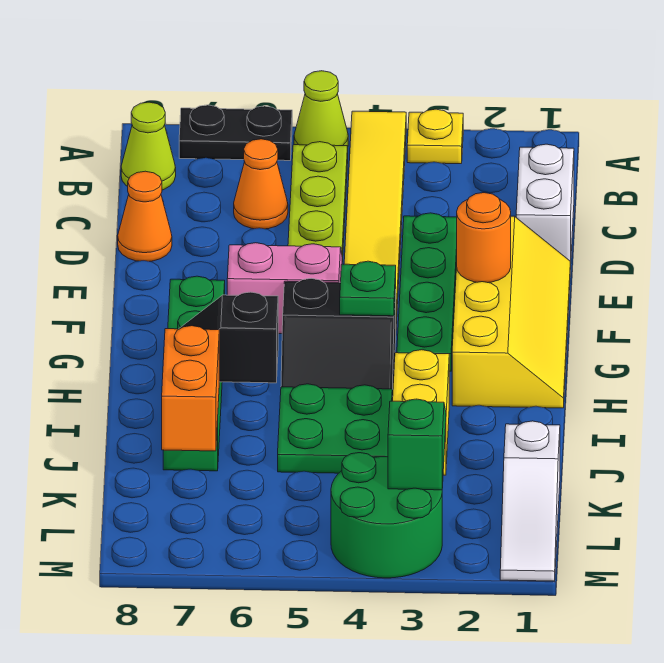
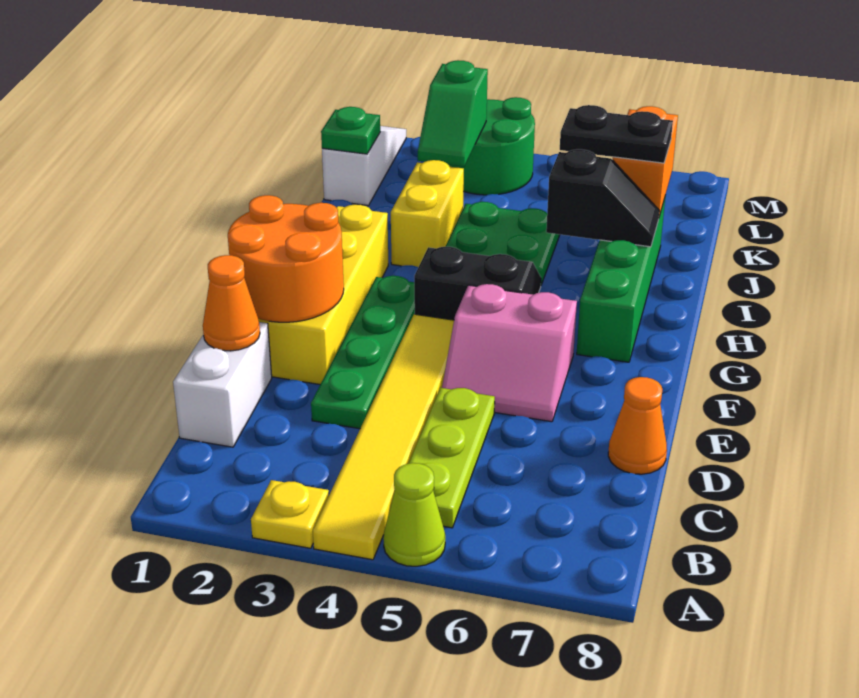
black plate A6:A7 level 1 -> black plate J6:J7 level 3
lime cone B8 level 1 -> none
orange cone C6 level 1 -> orange cone D1 level 2
orange round brick F2 level 2 -> orange round brick E1:F2 level 2
green plate G4 level 2 -> green plate K1 level 2

